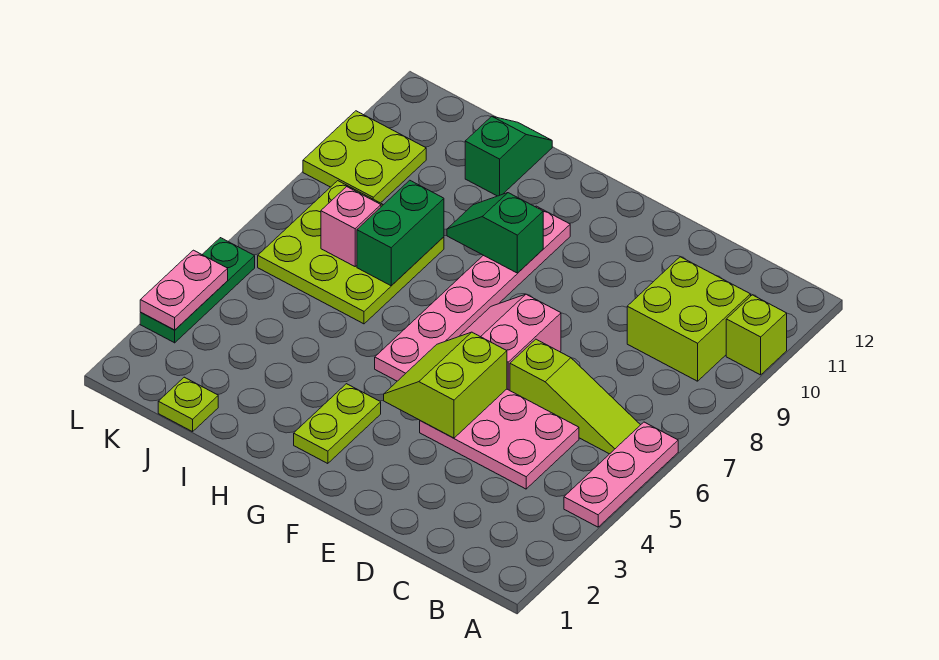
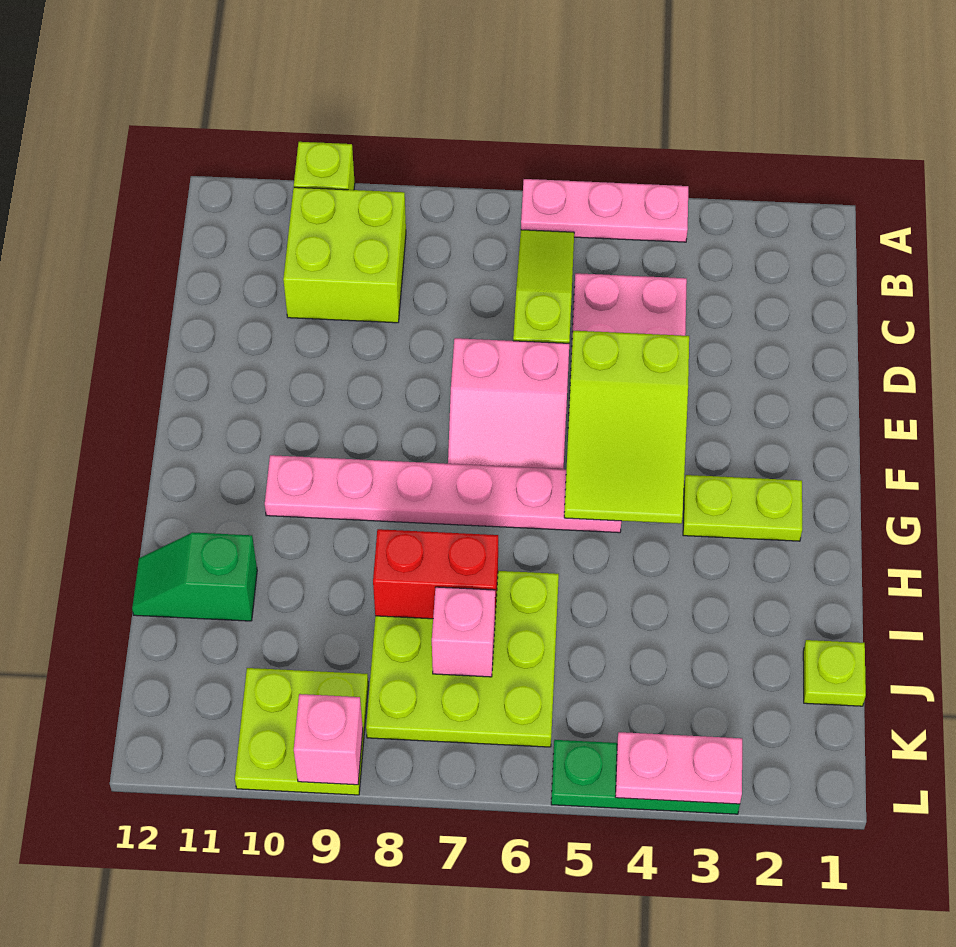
lime slope E4:F5 level 2 top E -> lime slope E4:G5 level 2 top E
green slope G9:H9 level 2 top G -> none
green brick I7:I8 level 2 -> red brick I7:I8 level 2
none -> pink brick L9 level 2

